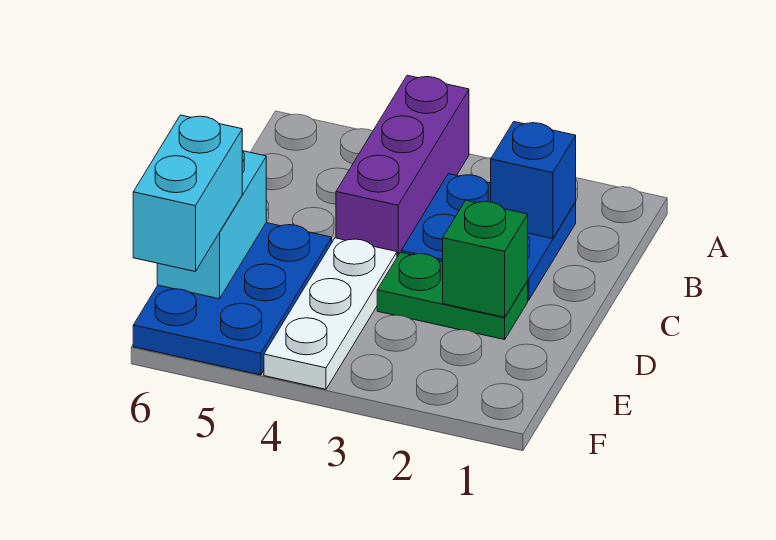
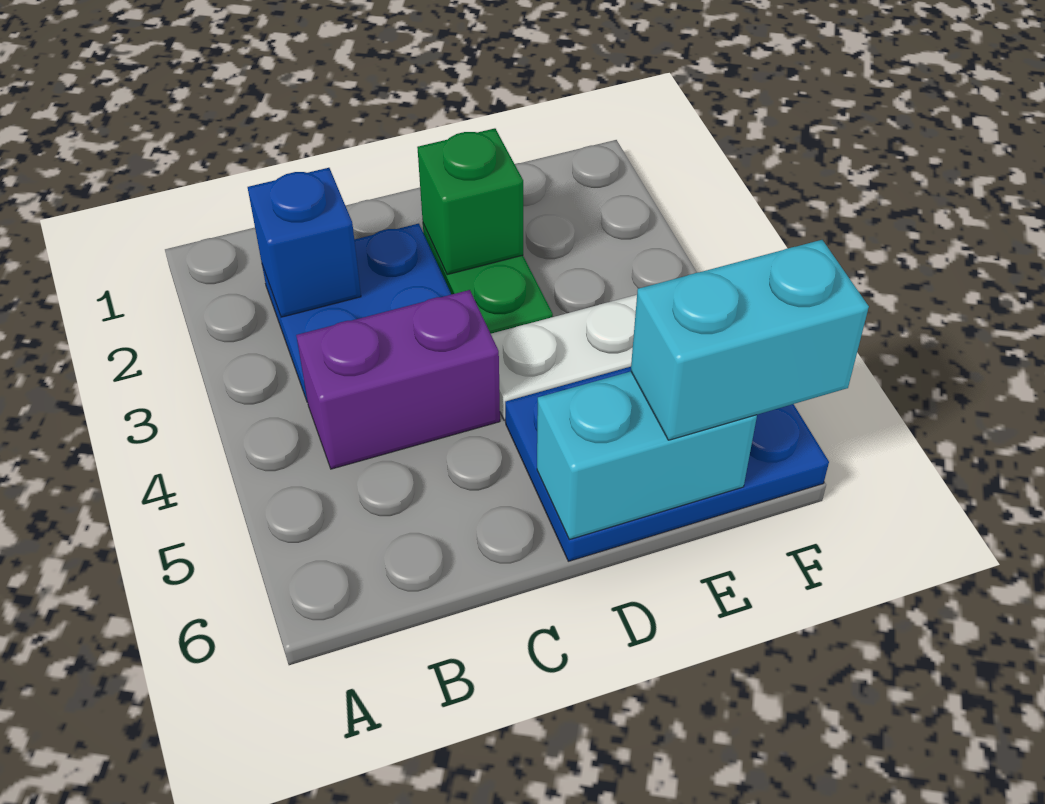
purple brick A4:C4 level 1 -> purple brick B4:C4 level 1

